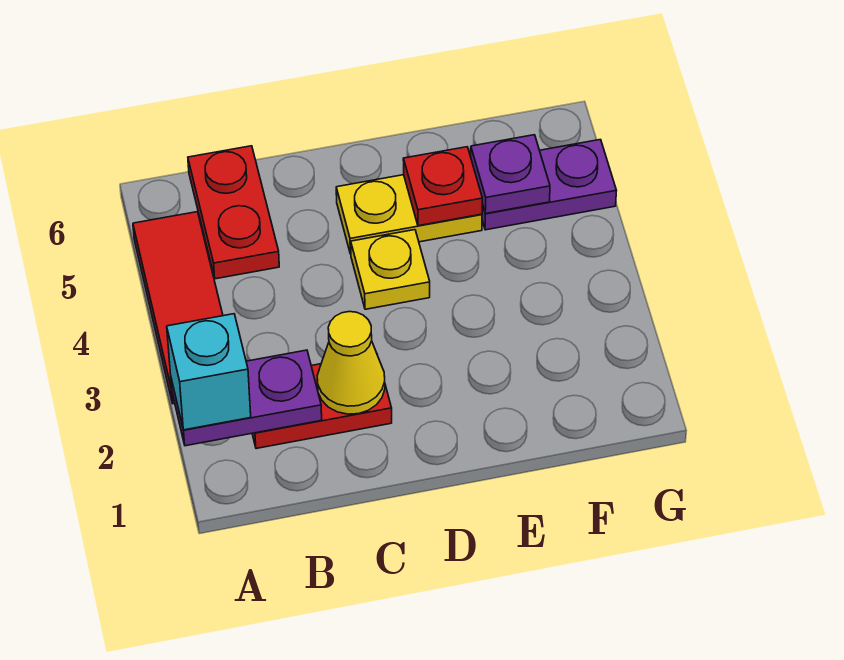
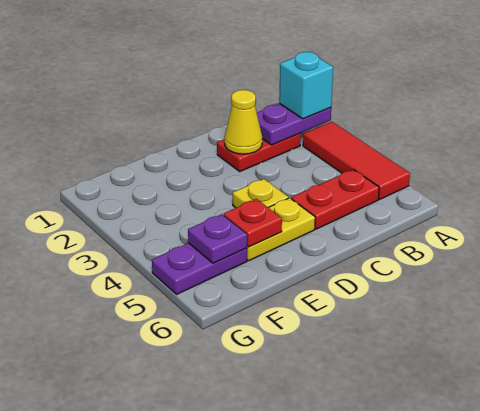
red plate B5:B6 level 1 -> red plate B5:C5 level 1

